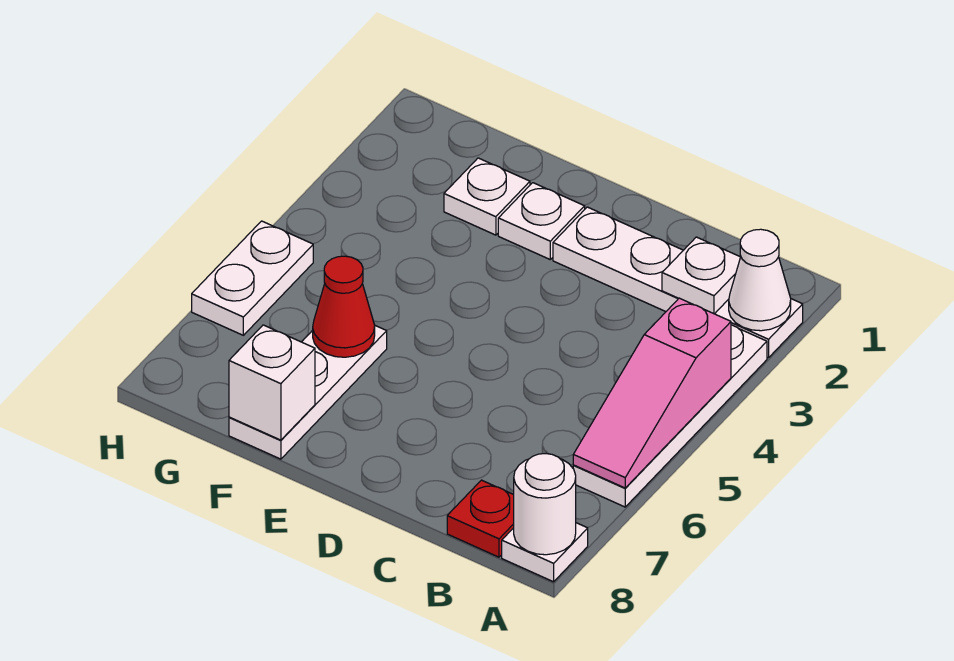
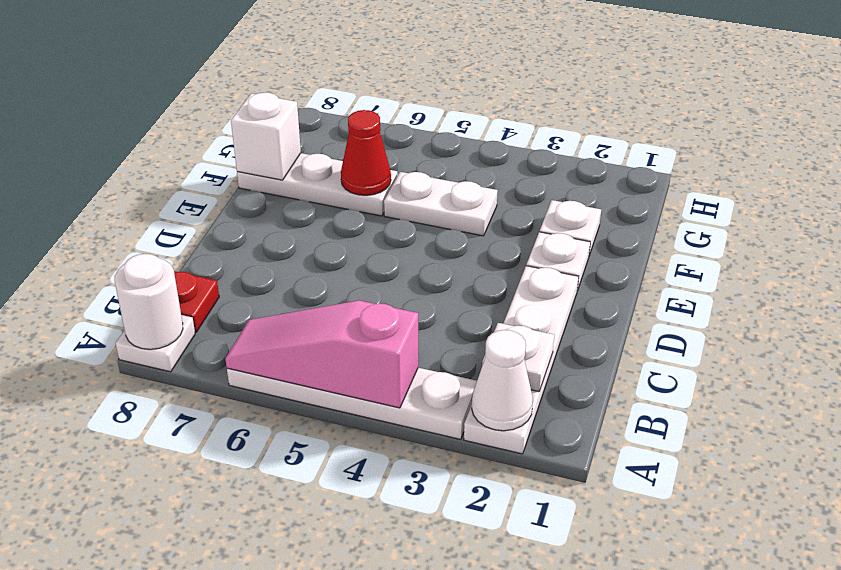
white plate H5:H6 level 1 -> white plate F4:F5 level 1

